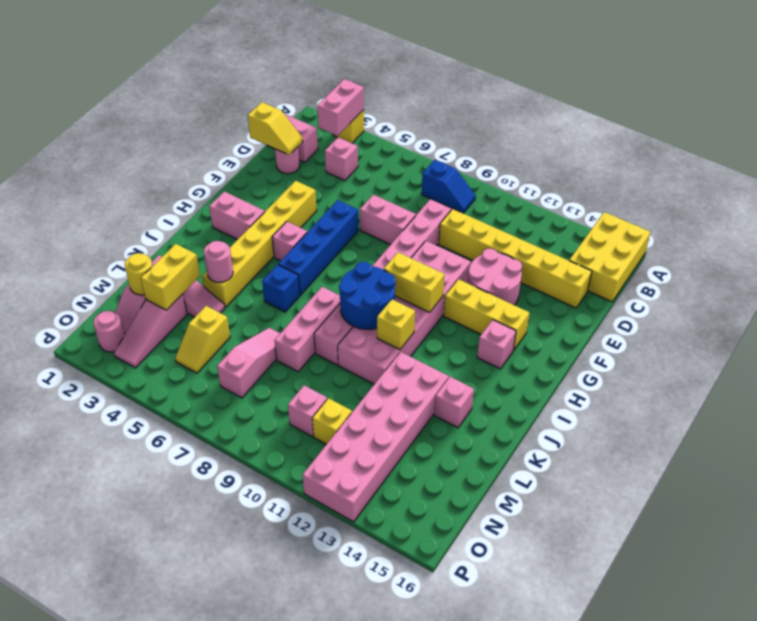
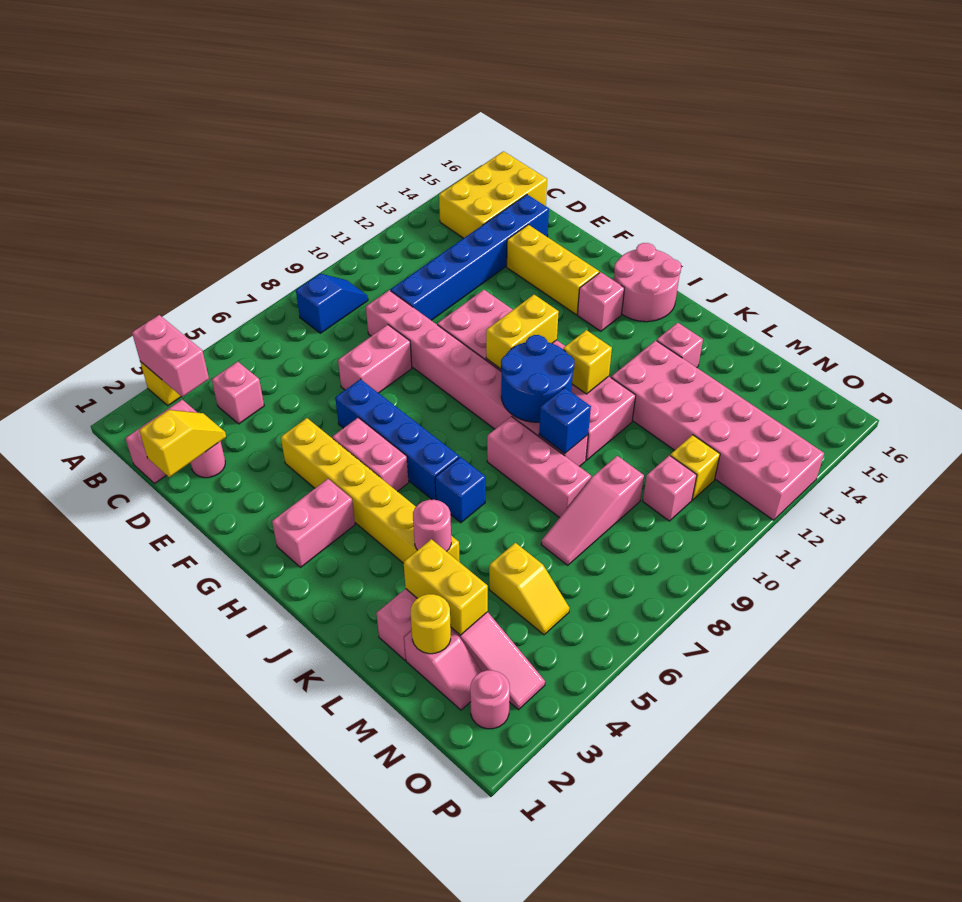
yellow brick A15:C16 level 1 -> yellow brick B14:C16 level 1
yellow brick D10:D15 level 1 -> blue brick D10:D15 level 1
pink round brick E12:F13 level 1 -> pink round brick H15:I16 level 1
yellow brick G12:G14 level 1 -> yellow brick E14:G14 level 1
pink brick H5 level 1 -> pink brick G5:H5 level 1
none -> blue brick K9 level 2
pink slope L7:N7 level 1 top N -> pink slope M7:M9 level 1 top 9

